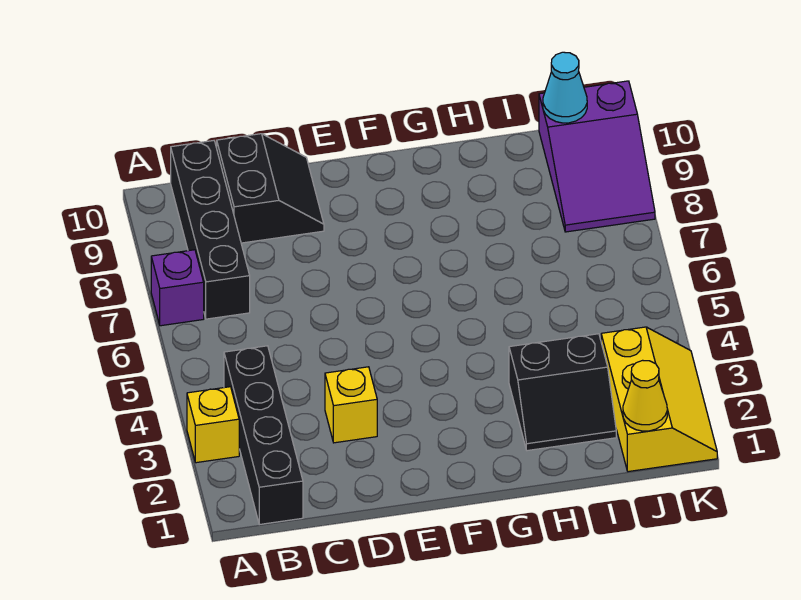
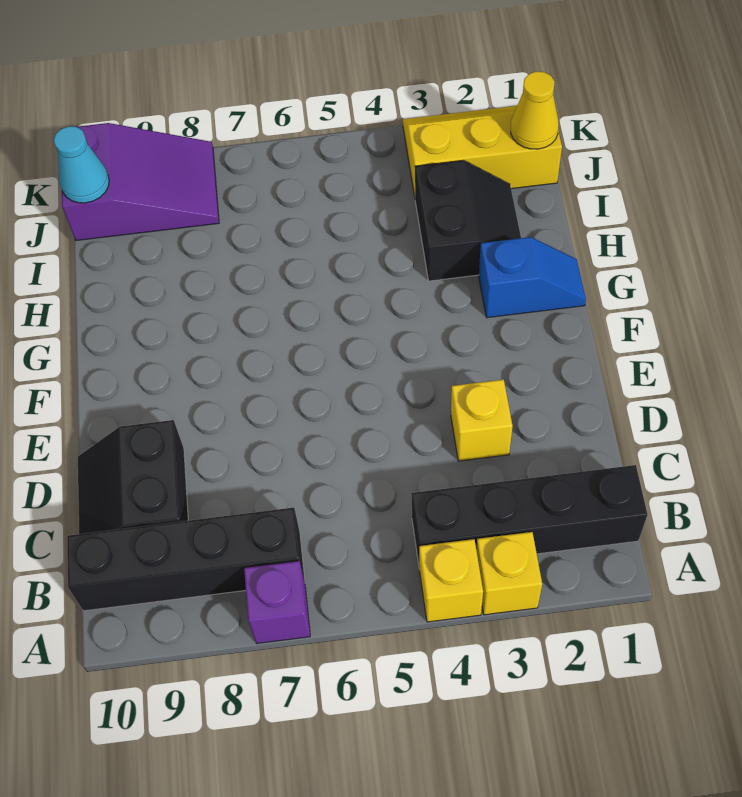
none -> yellow brick A4 level 1
black slope C9:D10 level 1 top C -> black slope C9:D10 level 1 top 9
none -> blue slope G1:G2 level 1 top 2

